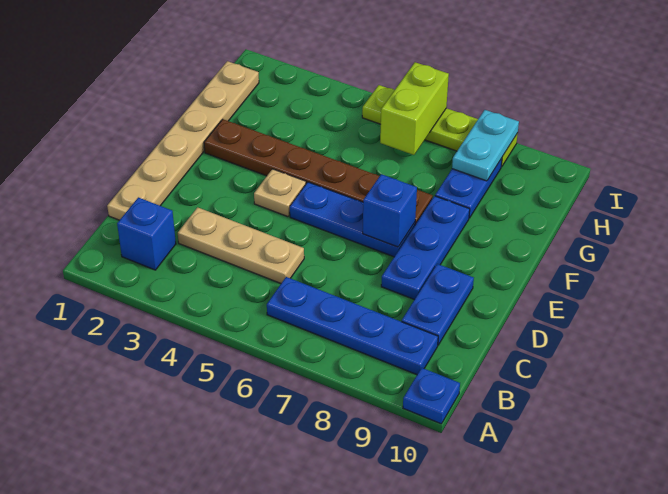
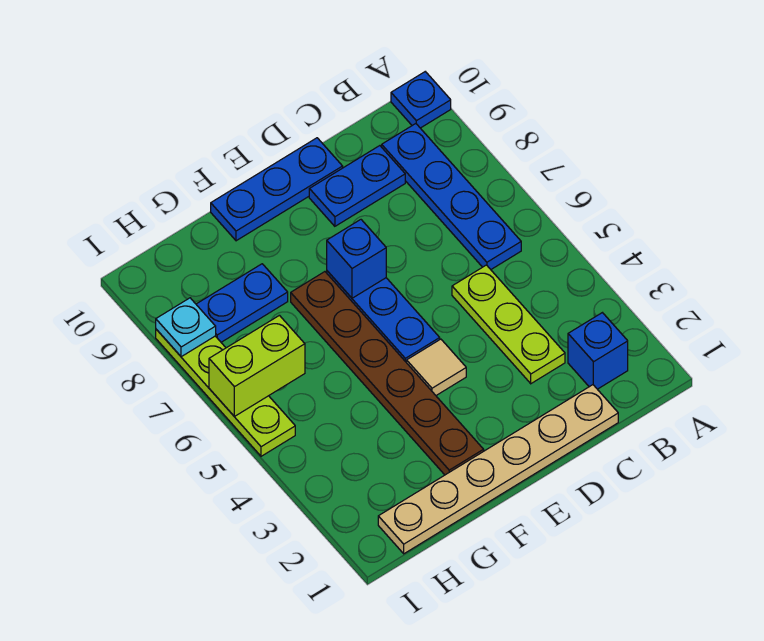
tan plate C3:C5 level 1 -> lime plate C3:C5 level 1
blue plate D8:F8 level 1 -> blue plate D10:F10 level 1
tan plate E4 level 1 -> tan tile E4 level 1
cyan plate H8:I8 level 2 -> cyan plate I8 level 2

